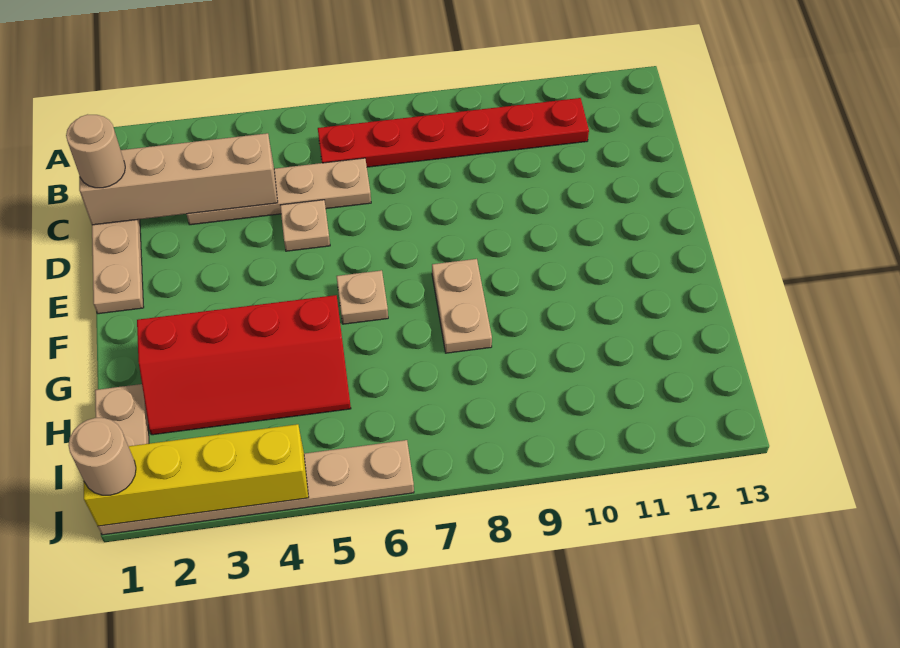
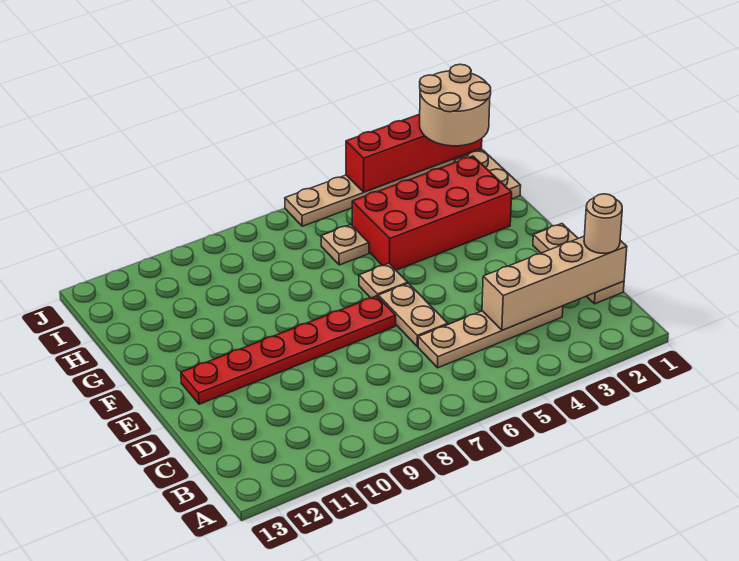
red plate B6:B11 level 1 -> red plate E7:E12 level 1
tan plate D5 level 1 -> tan plate H6 level 1
tan plate F8:G8 level 1 -> tan plate D6:E6 level 1
red slope G2:H5 level 1 top G -> red brick G2:H5 level 1
yellow brick J1:J4 level 2 -> red brick J1:J4 level 2
tan round brick J1 level 3 -> tan round brick I1:J2 level 3

